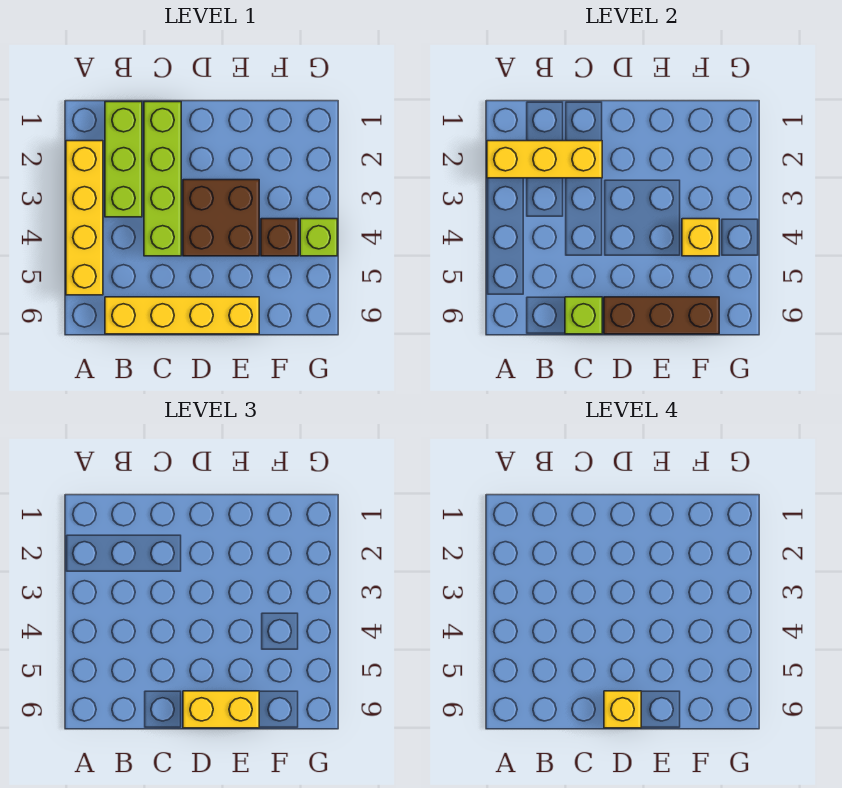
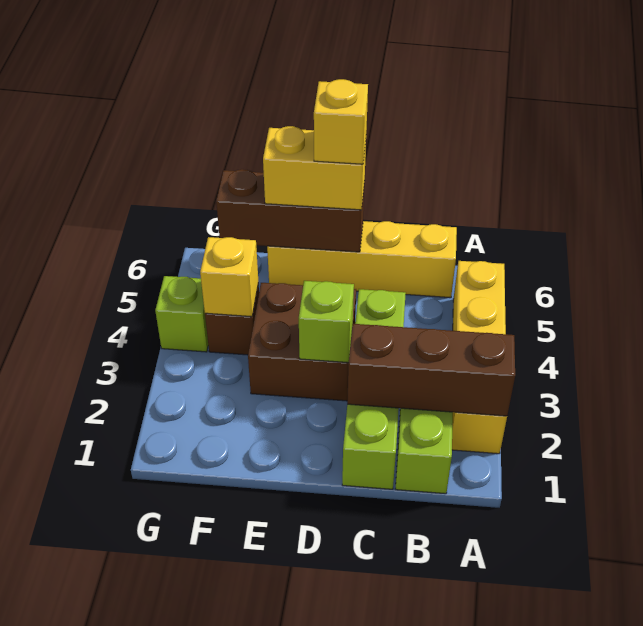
yellow brick A2:C2 level 2 -> brown brick A2:C2 level 2
lime brick C6 level 2 -> lime brick D3 level 2

